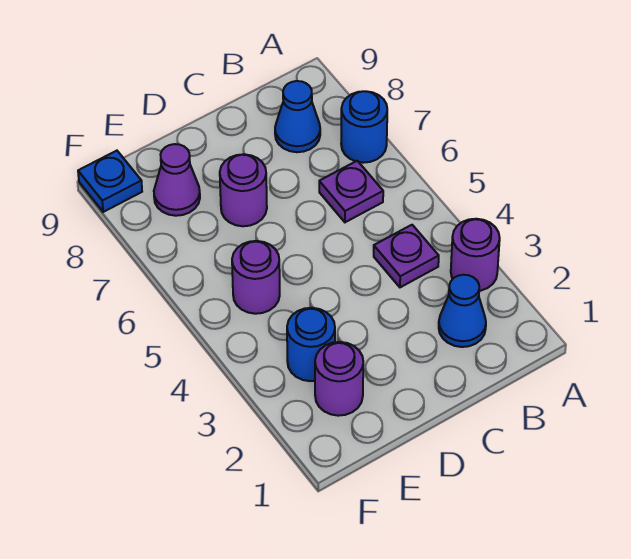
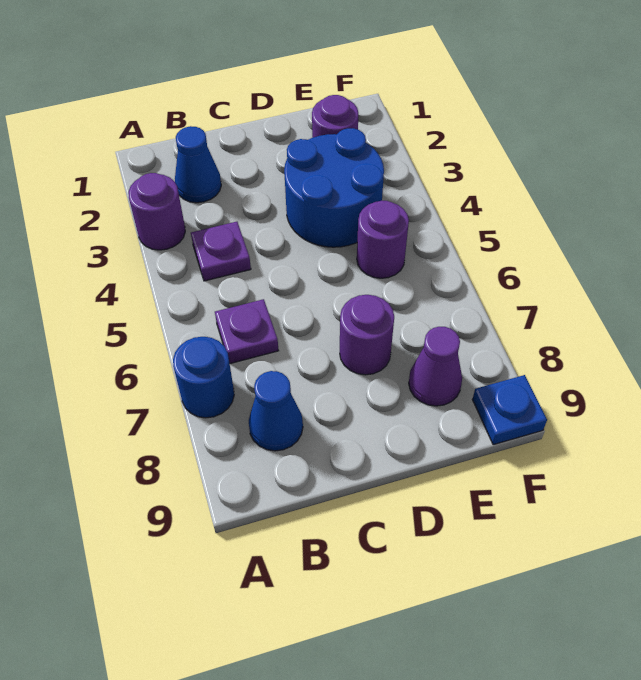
blue round brick E3 level 1 -> blue round brick D3:E4 level 1

